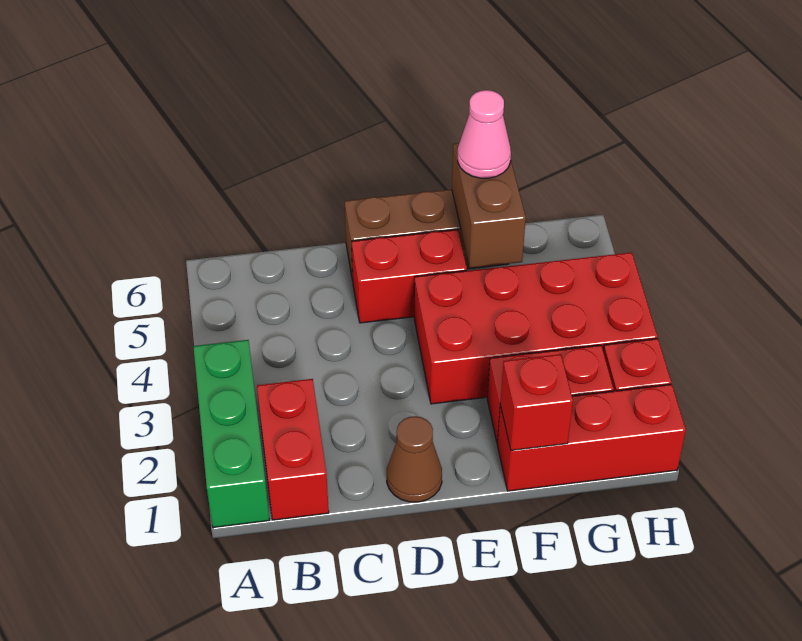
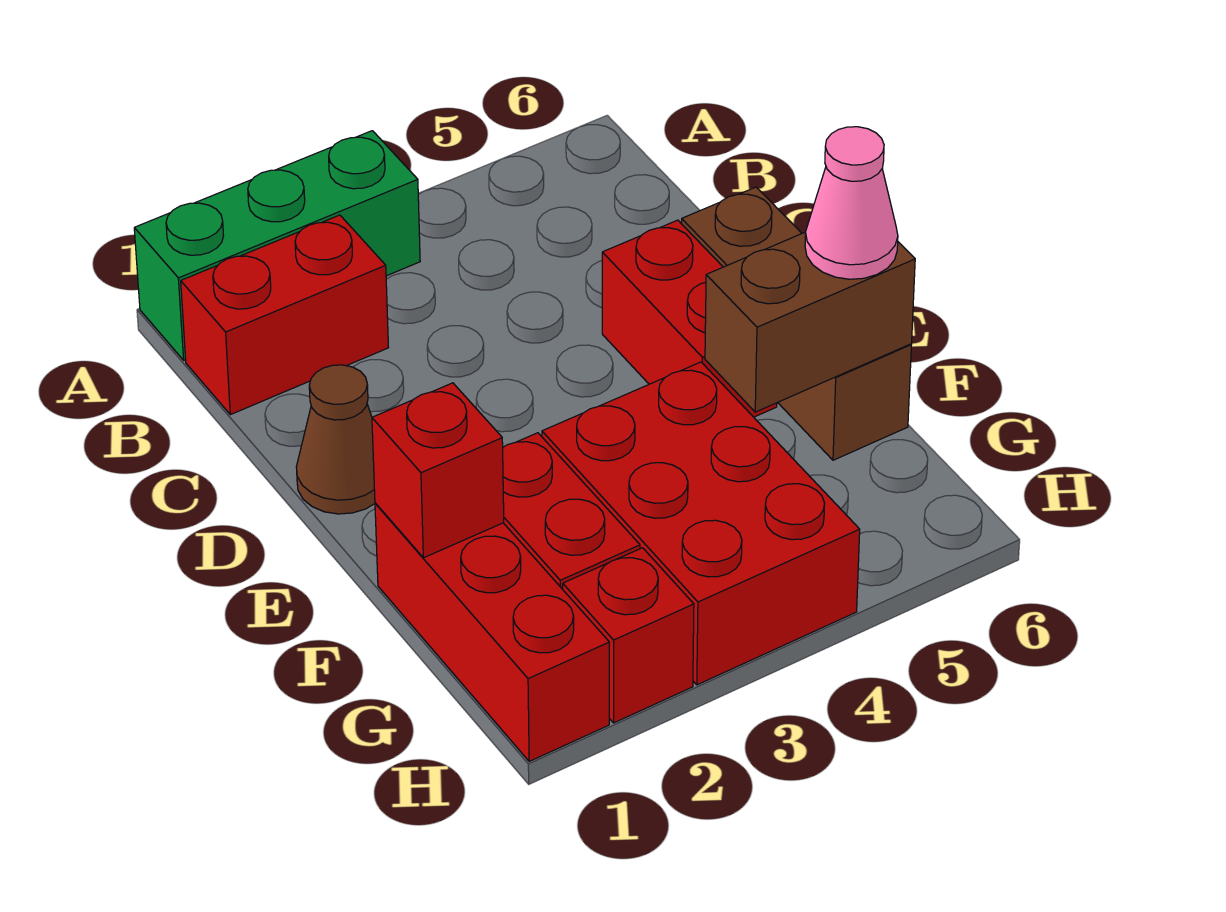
red brick E3:H4 level 1 -> red brick F3:H4 level 1

